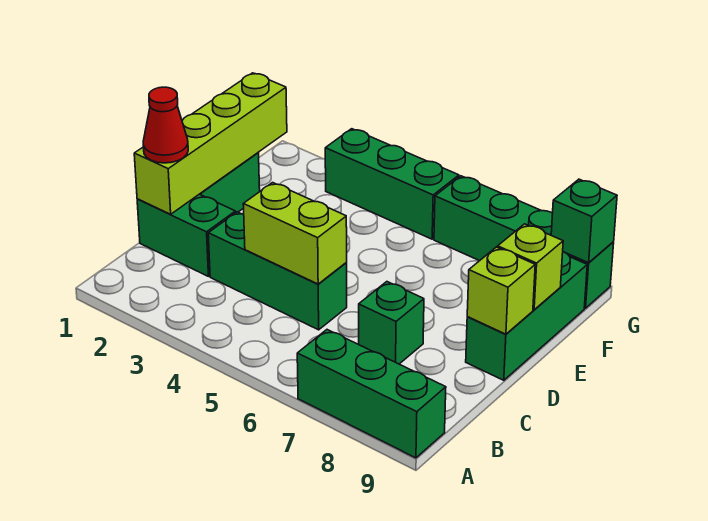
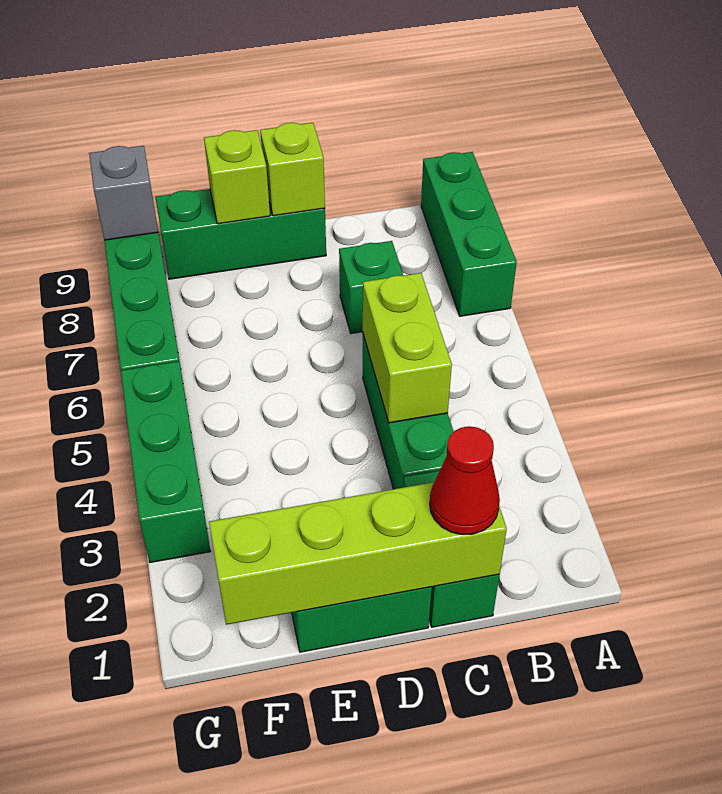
green brick G9 level 2 -> grey brick G9 level 2

